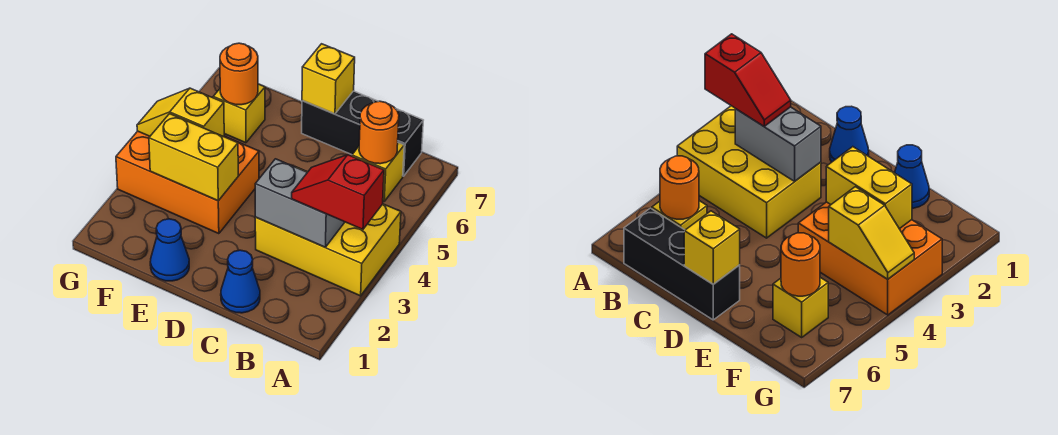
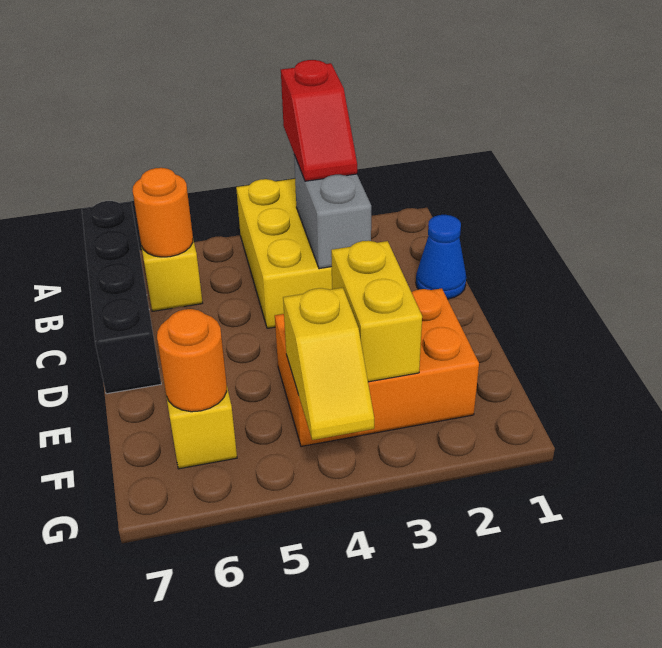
black brick B7:D7 level 1 -> black brick A7:D7 level 1
yellow brick D7 level 2 -> none
blue cone E1 level 1 -> none
orange brick E3:G4 level 1 -> orange brick E2:F4 level 1

